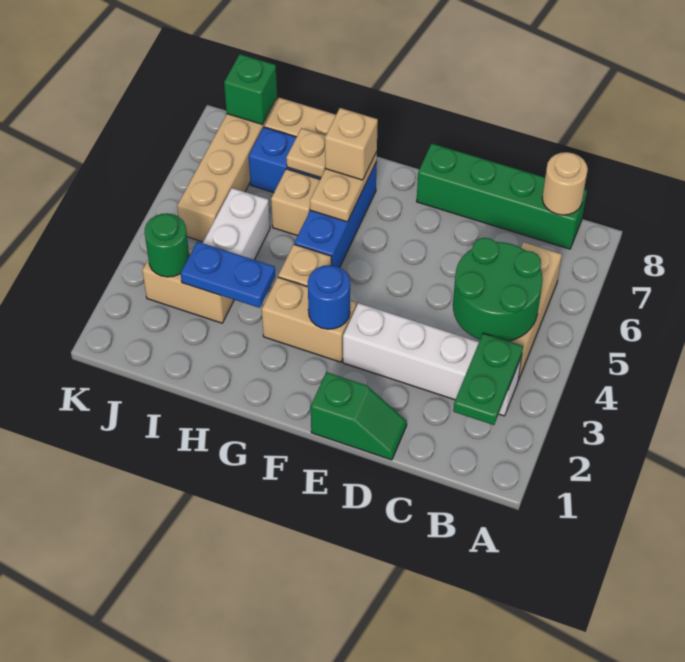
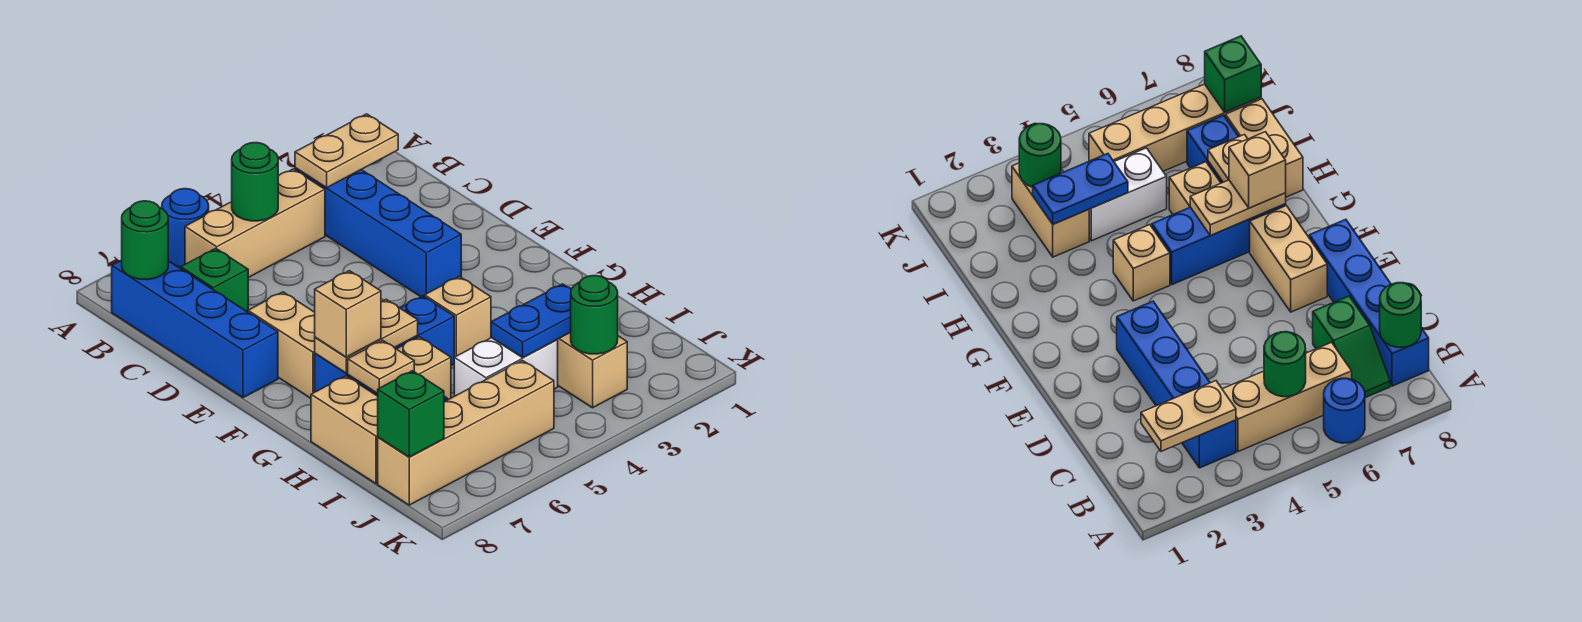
green plate B2:B3 level 2 -> tan plate B2:B3 level 2
white brick B3:E3 level 1 -> blue brick B3:E3 level 1
green round brick B4:C5 level 2 -> green round brick B5 level 2
green brick B8:E8 level 1 -> blue brick B8:E8 level 1
tan round brick B8 level 2 -> green round brick B8 level 2
green slope D1:E1 level 1 top E -> green slope B7:C7 level 1 top C
tan brick F3:G3 level 1 -> tan brick E7:F7 level 1
blue round brick F3 level 2 -> blue round brick A6 level 1
blue plate H3:I3 level 2 -> blue plate I3:I4 level 2

